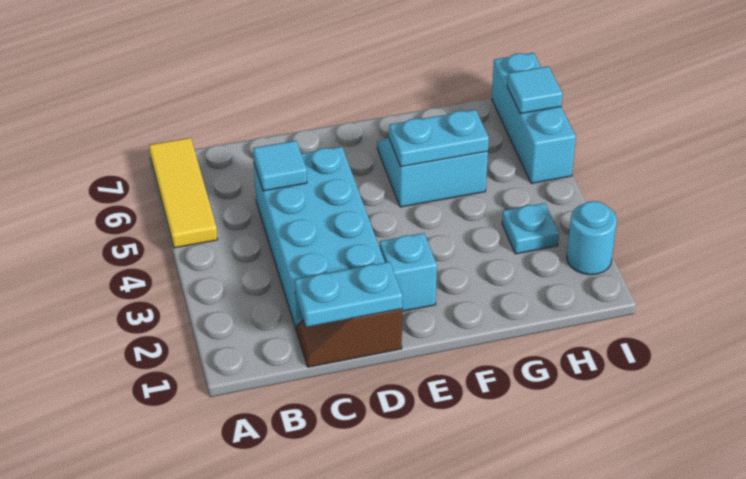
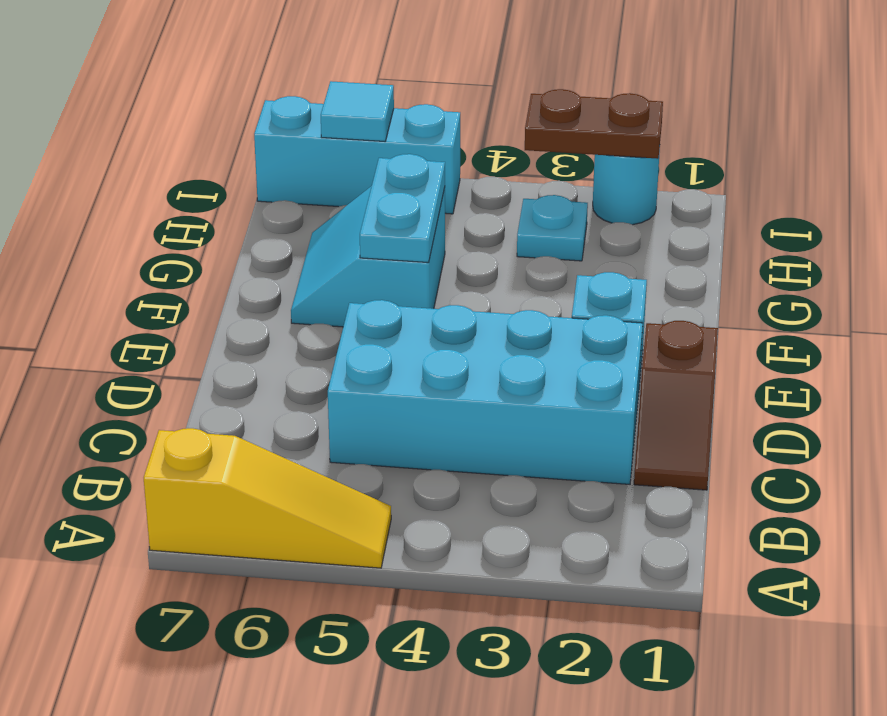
yellow tile A5:A7 level 1 -> yellow slope A5:A7 level 1 top 7
cyan plate C1:D1 level 2 -> none
cyan tile C5 level 2 -> none
none -> brown plate I2:I3 level 2

